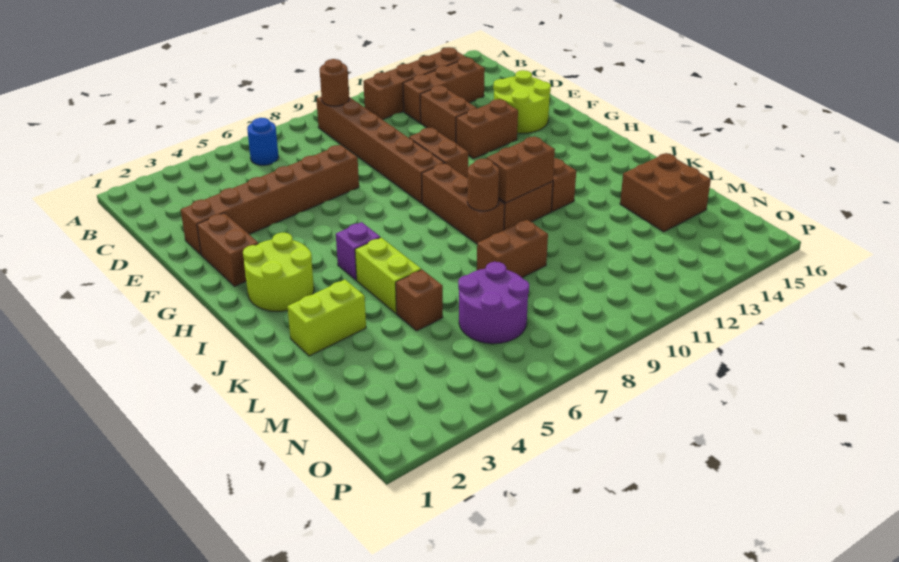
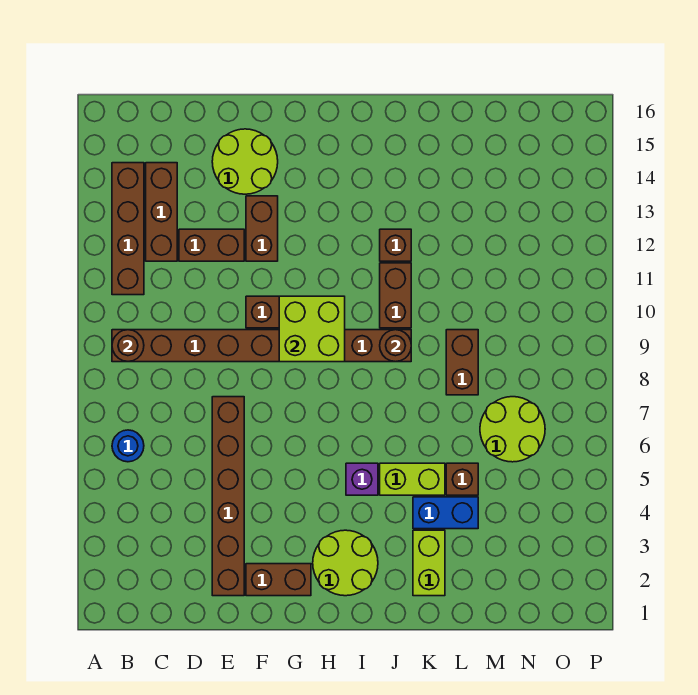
none -> lime brick G9:H10 level 2
brown brick J10:J11 level 2 -> none
none -> blue brick K4:L4 level 1
brown brick L14:M15 level 1 -> none
purple round brick M6:N7 level 1 -> lime round brick M6:N7 level 1

